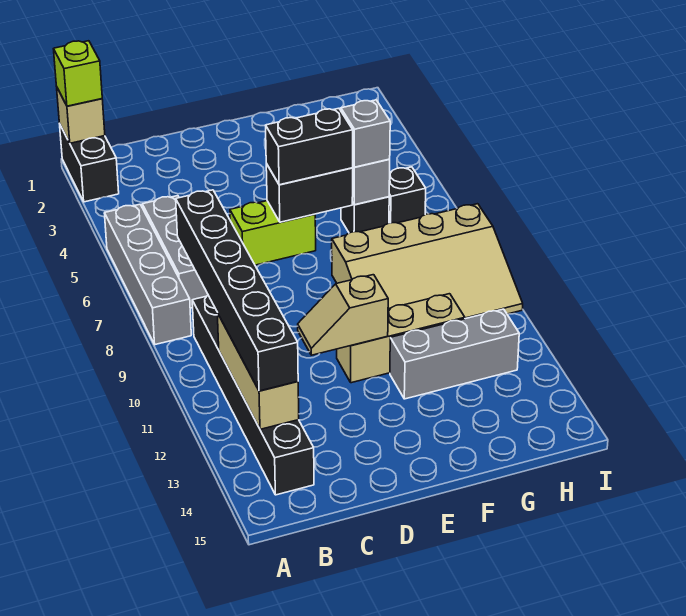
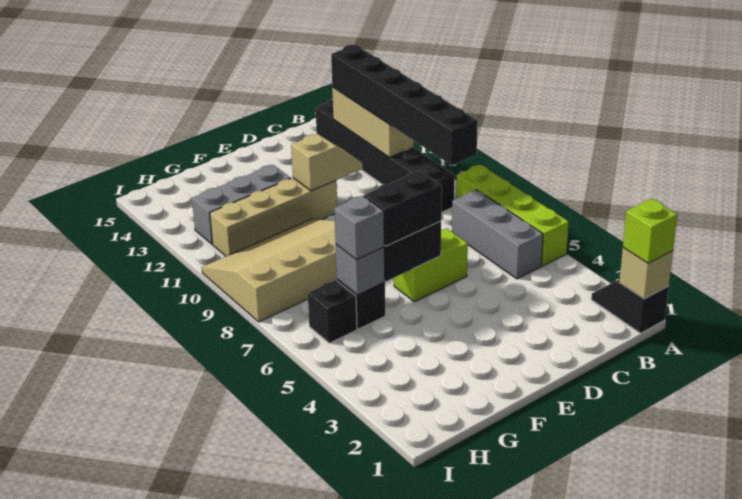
black brick A1:A2 level 1 -> black slope A1:A2 level 1 top 1
grey brick A5:A8 level 1 -> lime brick A5:A8 level 1
tan brick E11:G11 level 1 -> tan brick E11:H11 level 1

